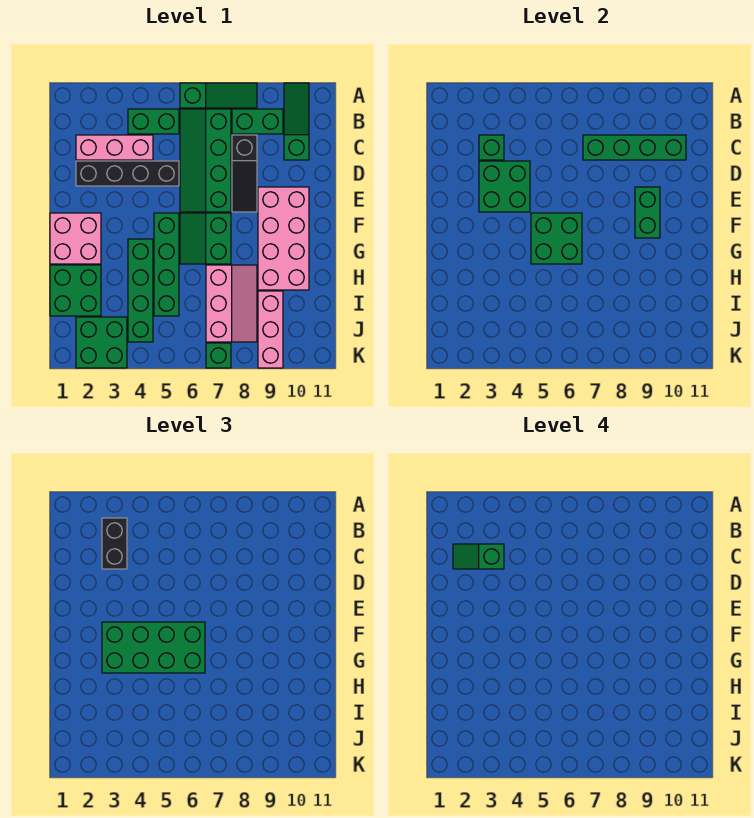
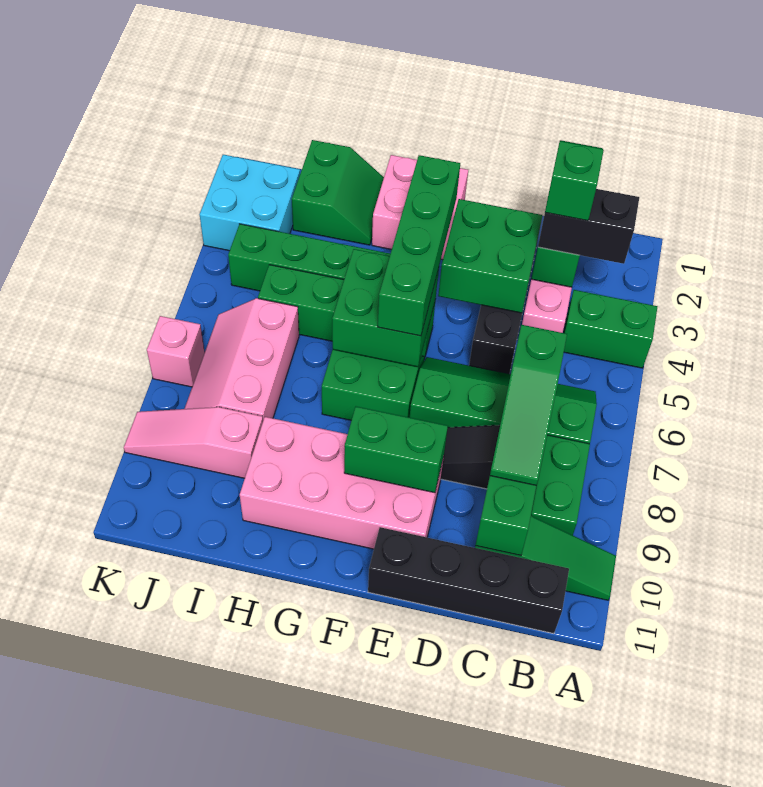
green slope A6:A8 level 1 top 6 -> green slope C7:C9 level 3 top 7
green brick B4:B5 level 1 -> green brick A4:B4 level 1
none -> black brick B11:E11 level 1
green brick F3:G6 level 3 -> green brick F3:F6 level 3
green brick H1:I2 level 1 -> green slope H1:I2 level 1 top I
pink slope H7:J8 level 1 top 7 -> pink slope I6:J8 level 1 top I
pink brick I9:K9 level 1 -> pink slope I9:K9 level 1 top I
green brick J2:K3 level 1 -> cyan brick J2:K3 level 1
green brick K7 level 1 -> pink brick K7 level 1

